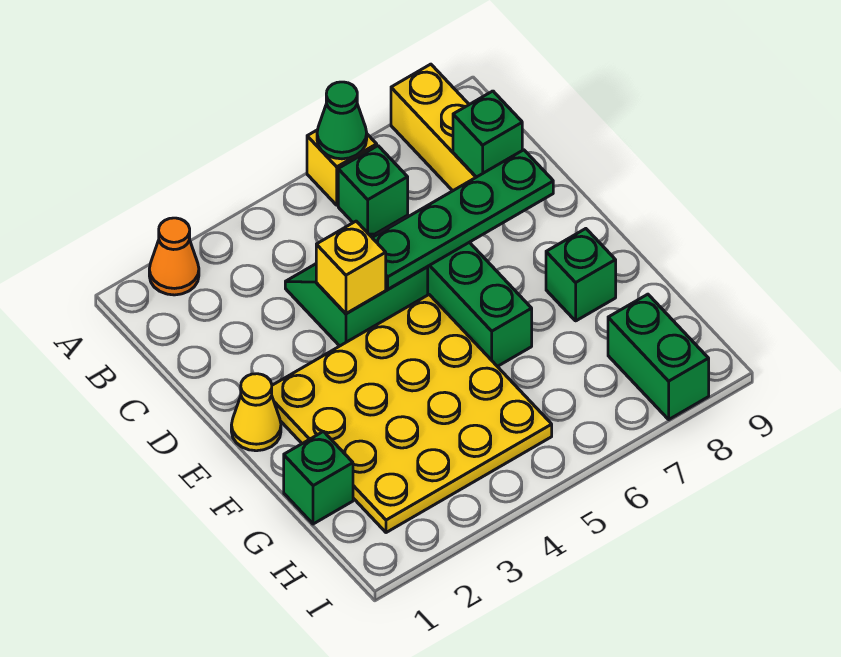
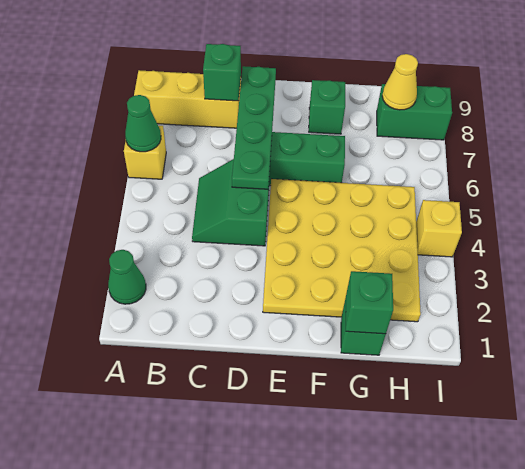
orange cone A2 level 1 -> green cone A2 level 1
green brick B6 level 1 -> green brick G1 level 2
yellow brick D4 level 2 -> yellow brick I4 level 1
yellow cone E1 level 1 -> yellow cone H8 level 2

